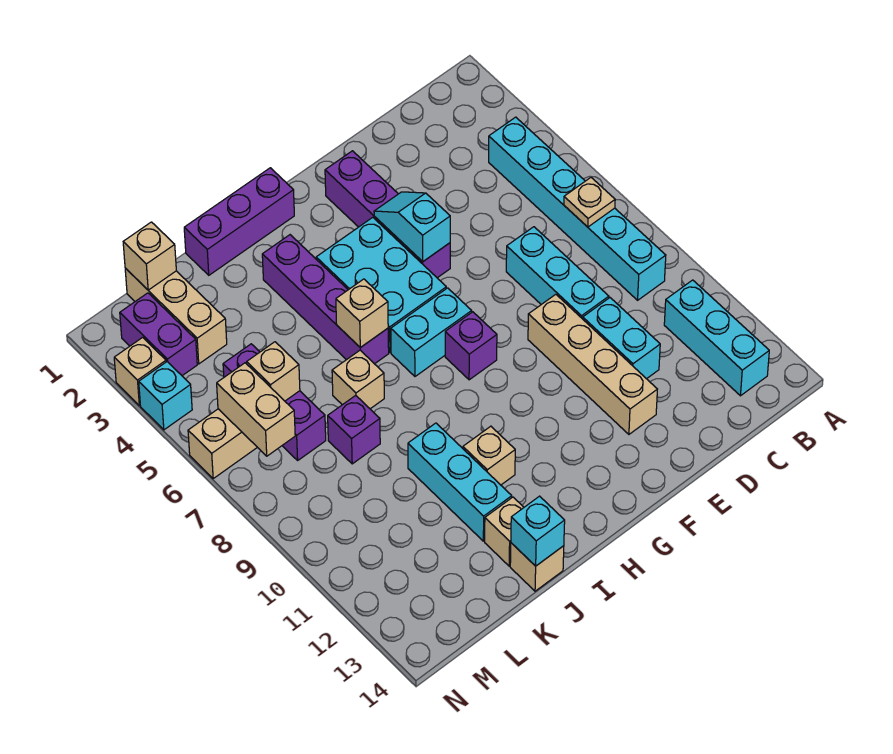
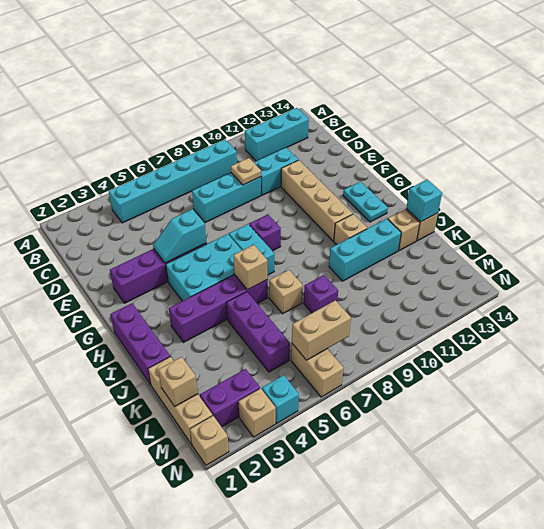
tan plate B7 level 2 -> tan plate D9 level 2
tan brick E9:E12 level 1 -> tan brick E11:H11 level 1
none -> cyan plate G13:H13 level 1
tan brick L1:L3 level 1 -> tan brick K1:M1 level 1
purple brick L5:L7 level 1 -> purple brick J5:L5 level 1
tan brick L6 level 2 -> tan brick N1 level 1

